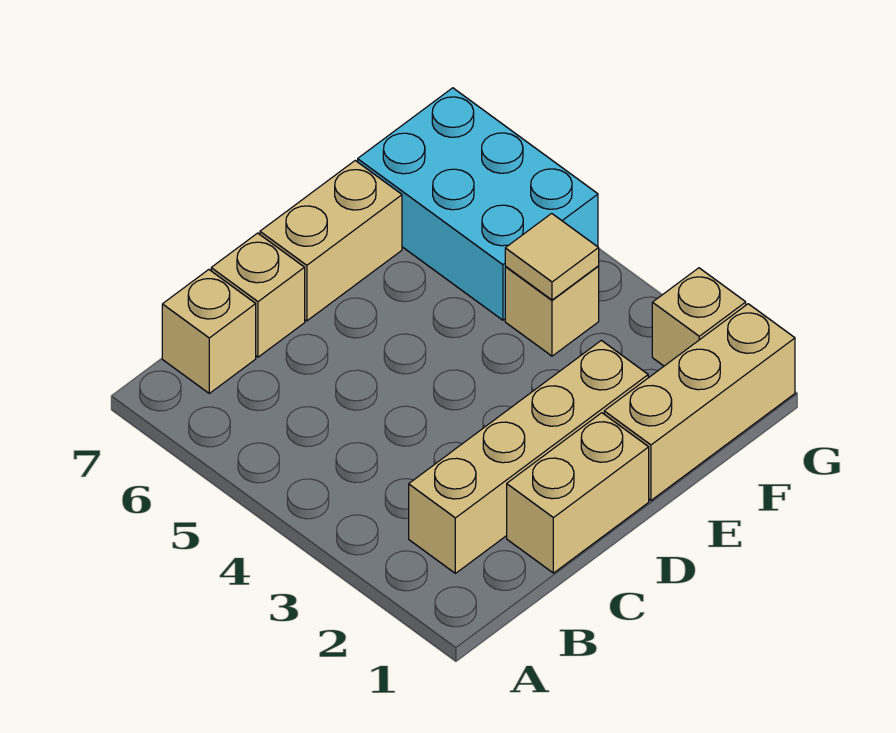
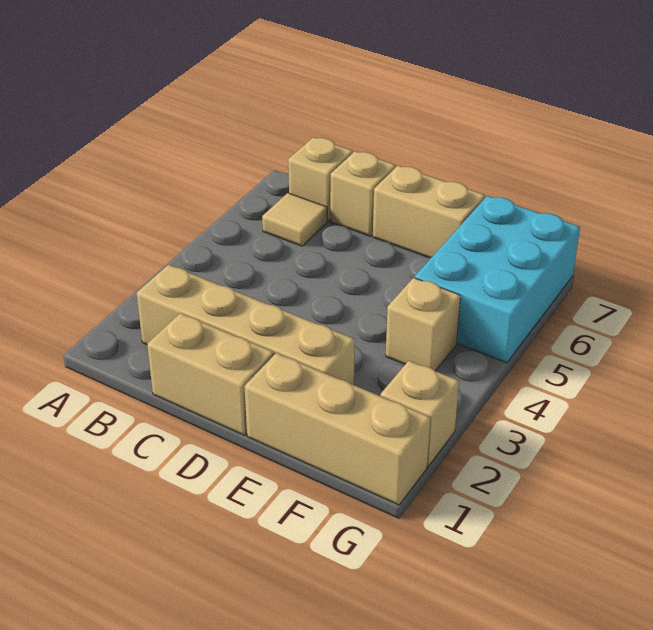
tan tile F4 level 2 -> tan tile B6 level 1

